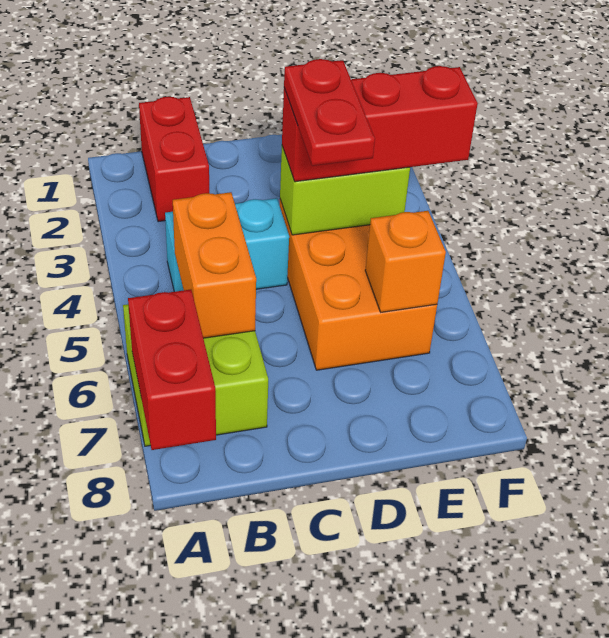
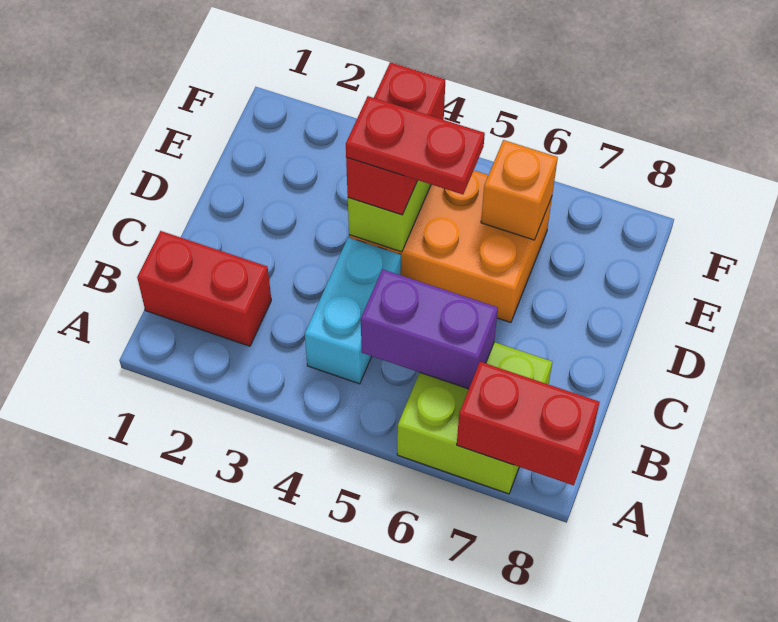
orange brick B5:B6 level 2 -> purple brick B5:B6 level 2
red brick D4:F4 level 3 -> red brick D4:E4 level 3

